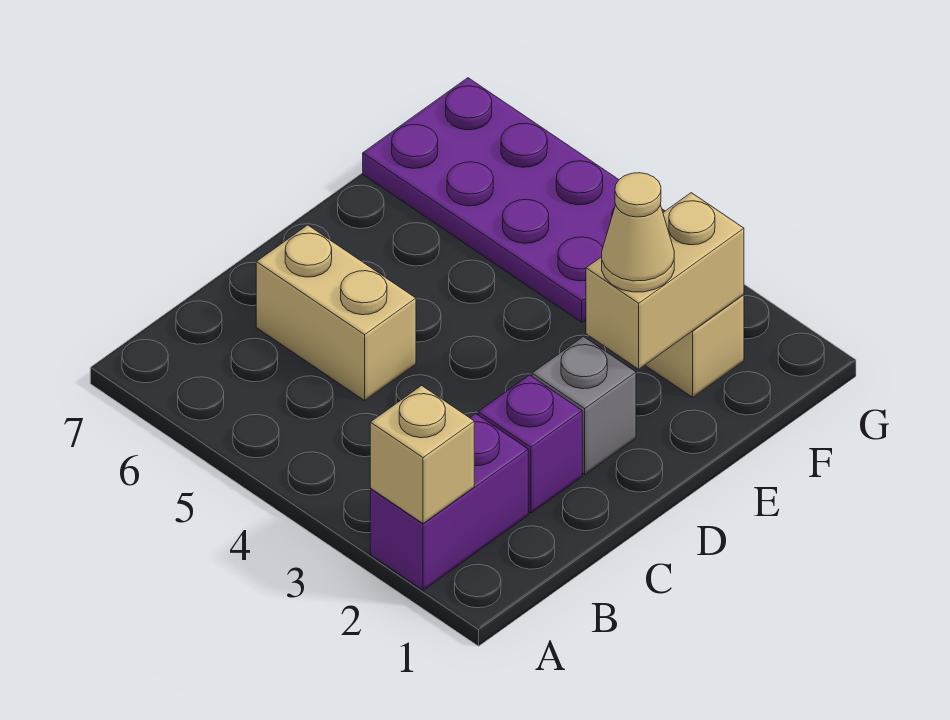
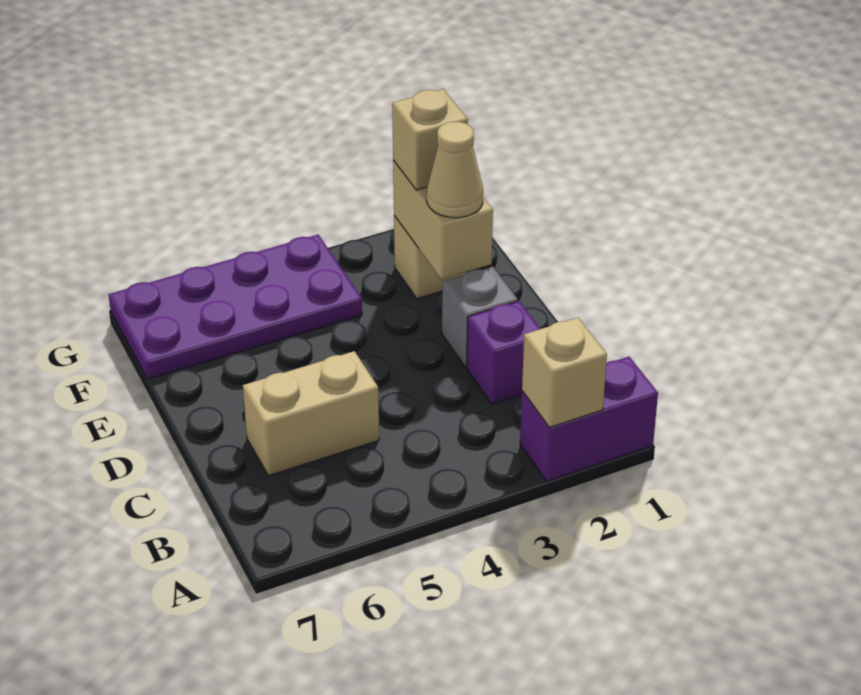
purple brick A2:B2 level 1 -> purple brick A1:A2 level 1
none -> tan brick F2 level 3

